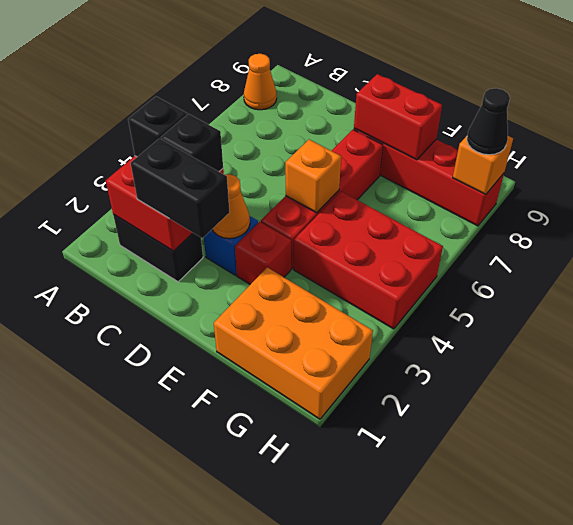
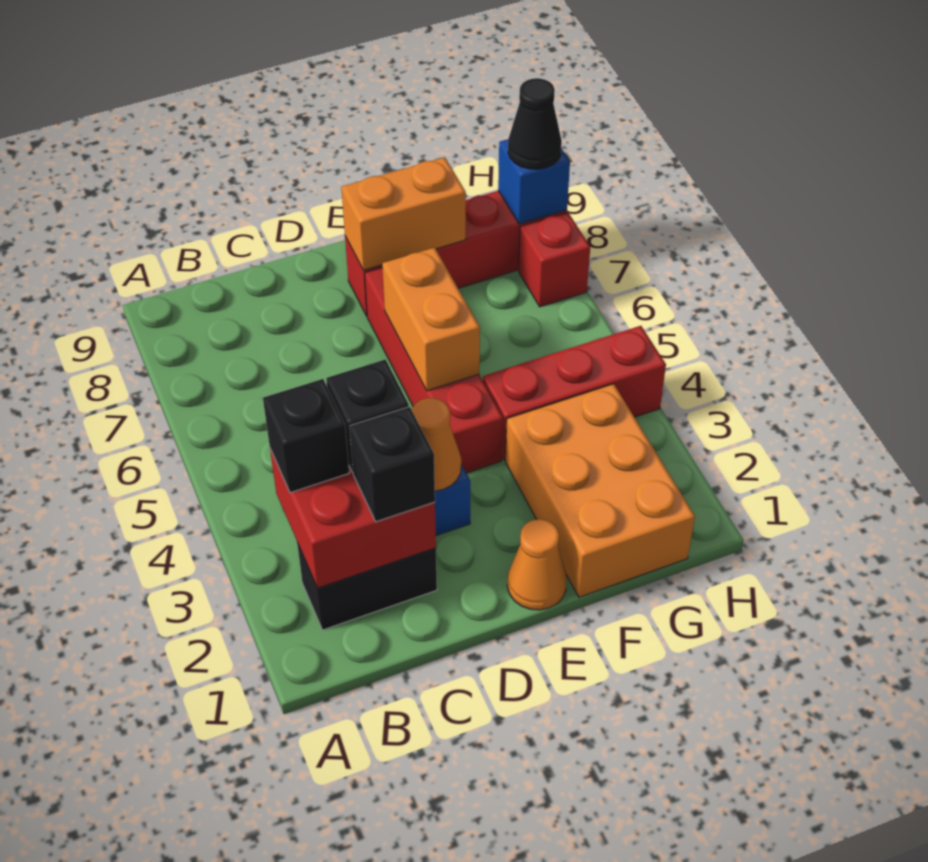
orange cone A8 level 1 -> orange cone E1 level 1
black brick C2:D2 level 3 -> black brick C2 level 3
red brick E3 level 1 -> red brick H7 level 1
orange brick E5 level 2 -> orange brick E5:E6 level 2
red brick E8:F8 level 2 -> orange brick E8:F8 level 2
orange brick F1:H2 level 1 -> orange brick F1:G3 level 1
red brick F4:H5 level 1 -> red brick F4:H4 level 1
orange brick H8 level 2 -> blue brick H8 level 2

